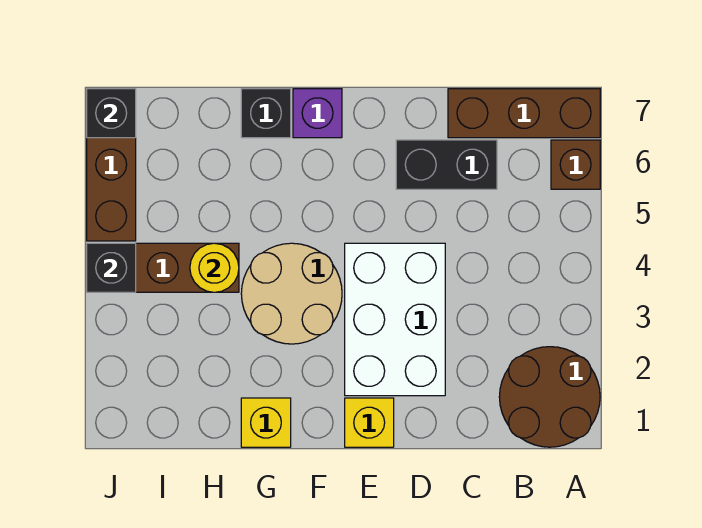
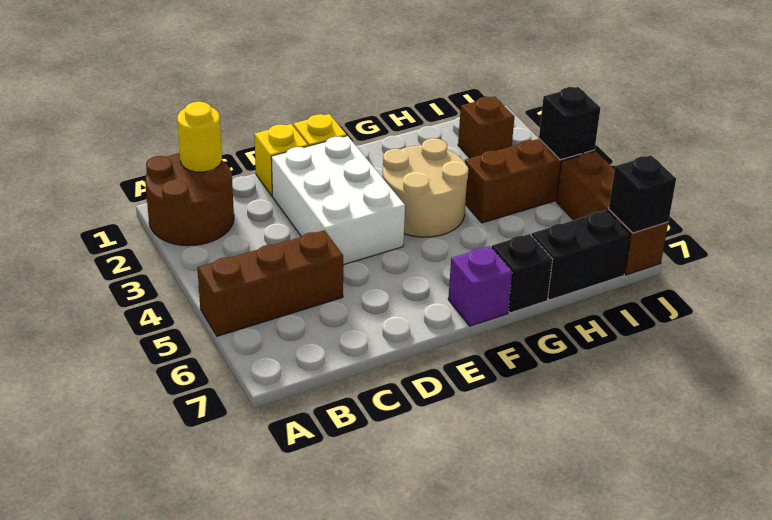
brown brick A6 level 1 -> brown brick I2 level 1
brown brick A7:C7 level 1 -> brown brick A5:C5 level 1
black brick C6:D6 level 1 -> black brick H7:I7 level 1
yellow brick G1 level 1 -> yellow brick D1 level 1
yellow round brick H4 level 2 -> yellow round brick B1 level 2

